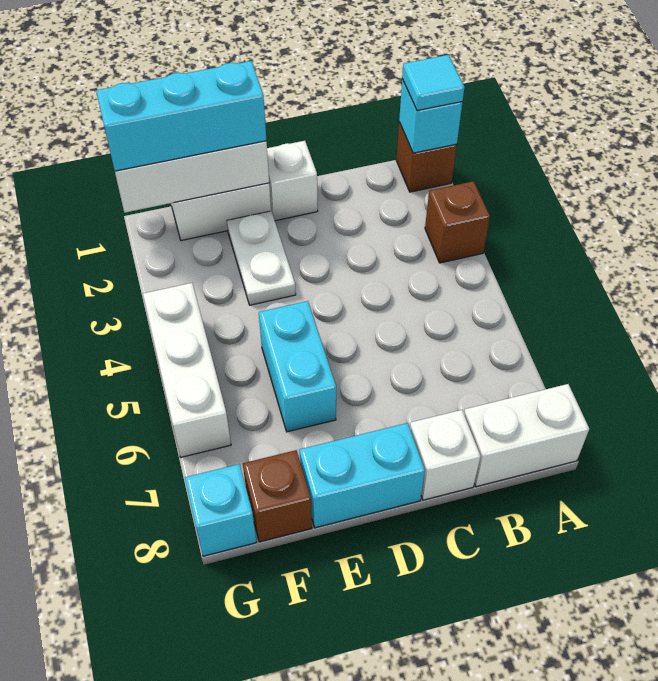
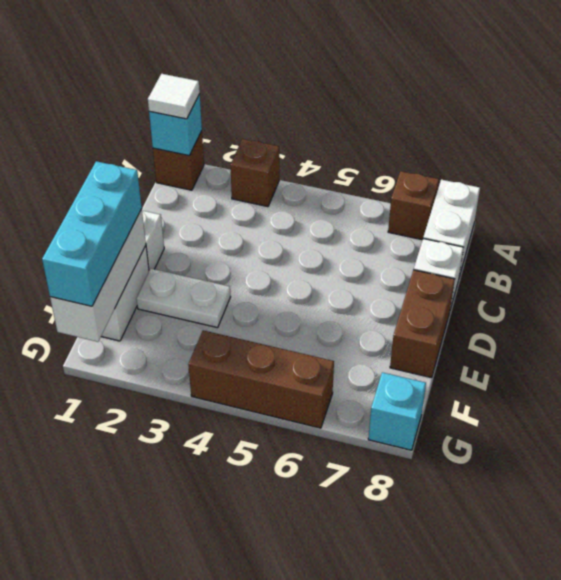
cyan tile A1 level 3 -> white tile A1 level 3
cyan brick D8:E8 level 1 -> brown brick D8:E8 level 1
cyan brick E5:E6 level 1 -> none
brown brick F8 level 1 -> brown brick A7 level 1
white brick G4:G6 level 1 -> brown brick G4:G6 level 1

